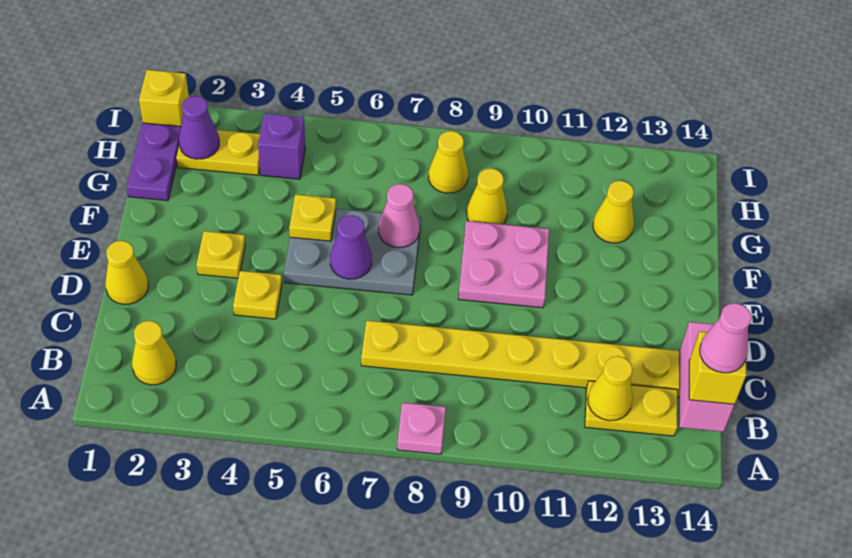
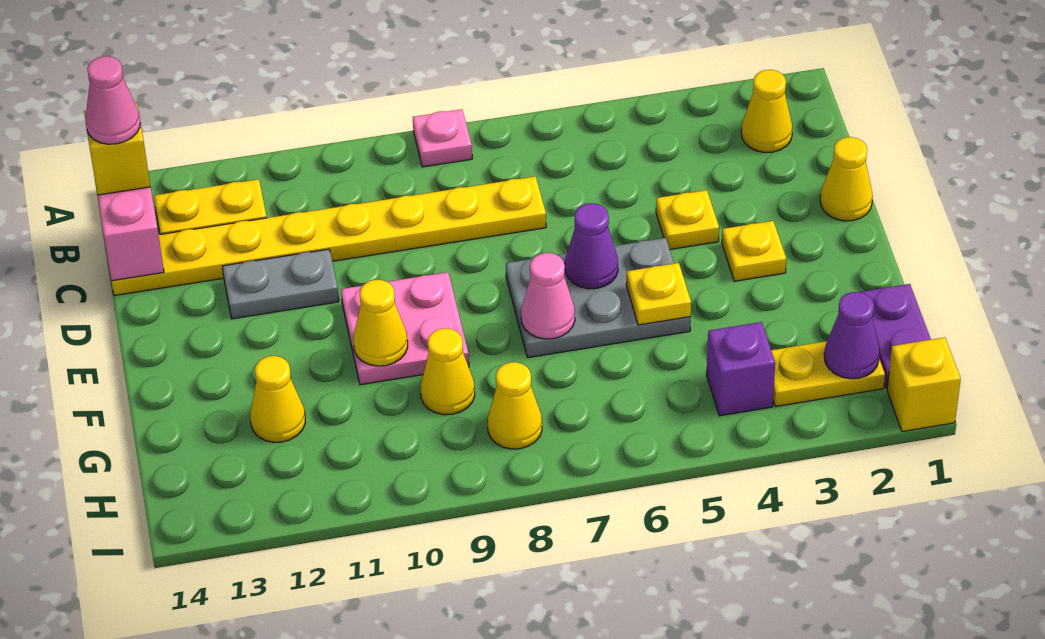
yellow cone B12 level 2 -> yellow cone F10 level 2
none -> grey plate D11:D12 level 1

